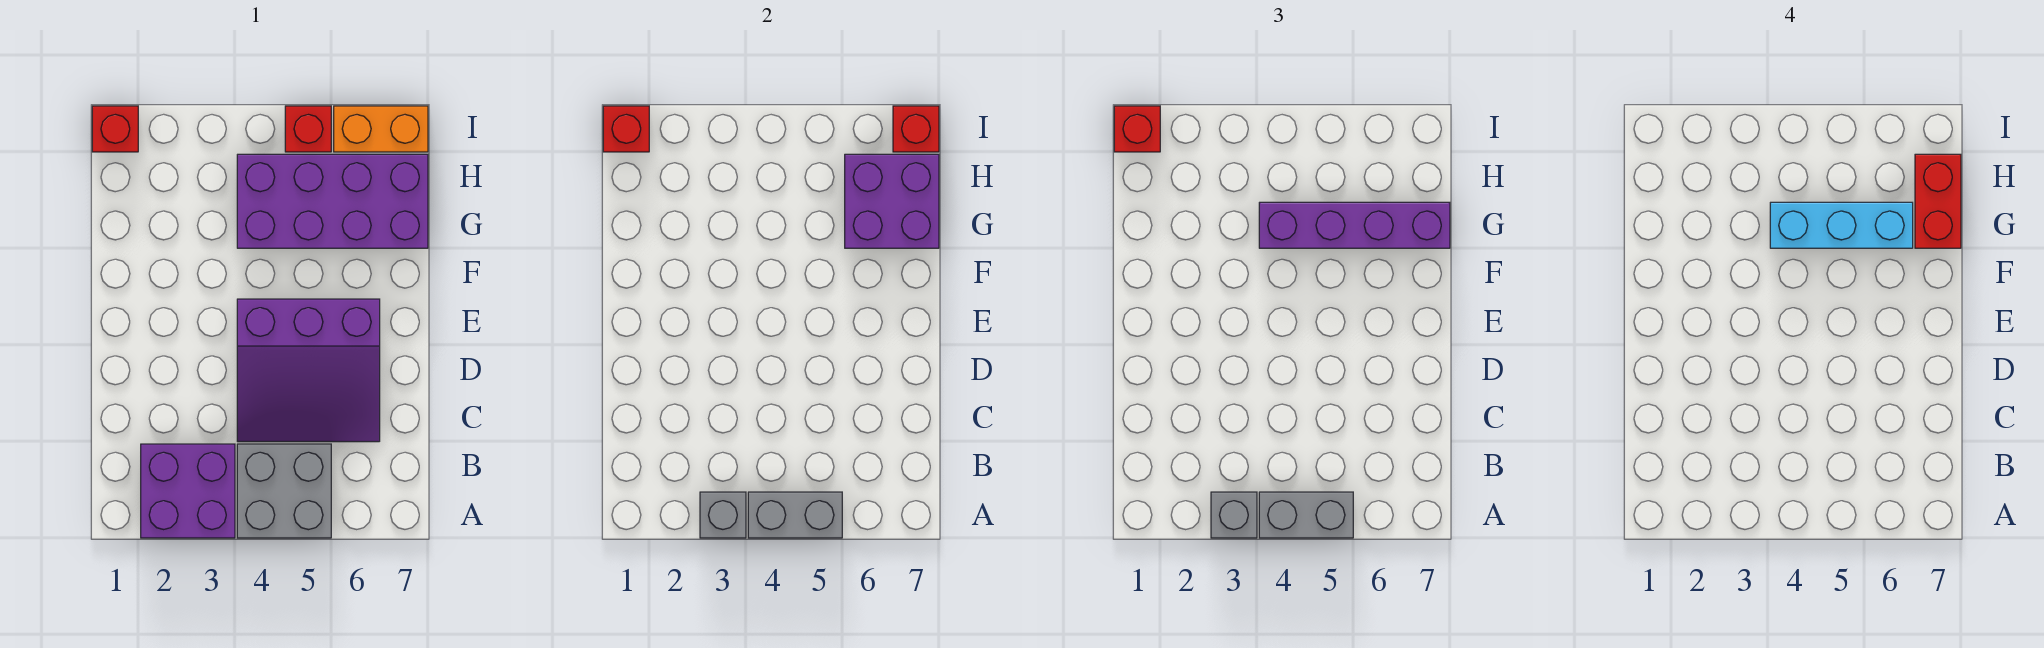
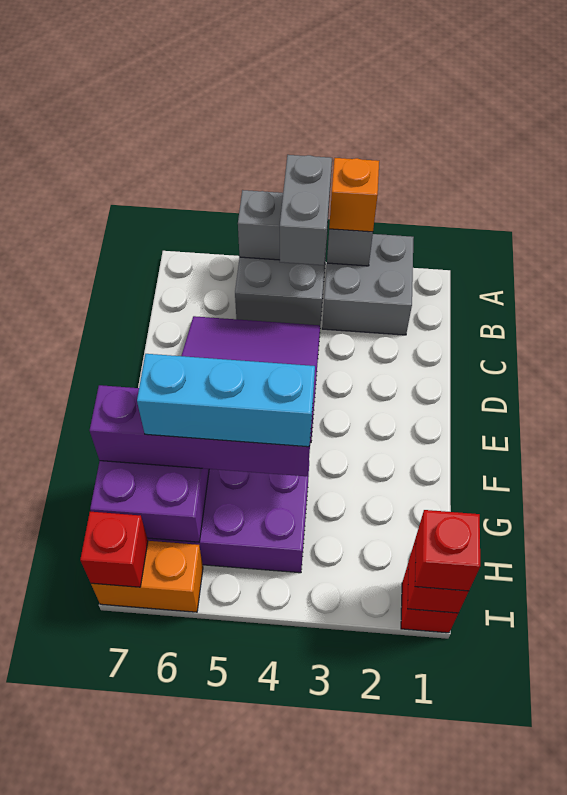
purple brick A2:B3 level 1 -> grey brick A2:B3 level 1
grey brick A3 level 3 -> orange brick A3 level 3
grey brick A4:A5 level 3 -> grey brick A4:B4 level 3
red brick G7:H7 level 4 -> none
red brick I5 level 1 -> none

